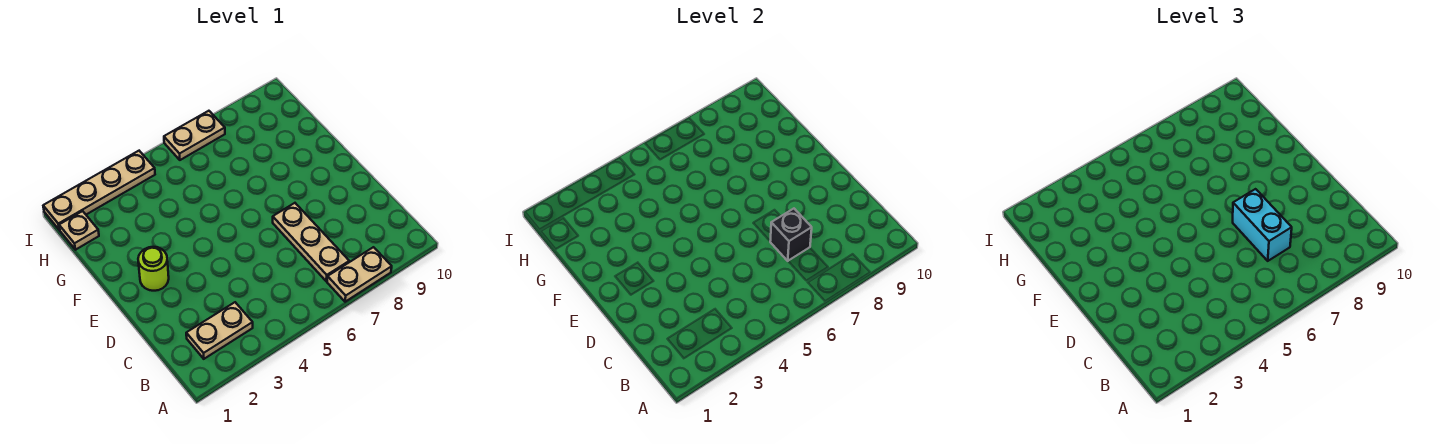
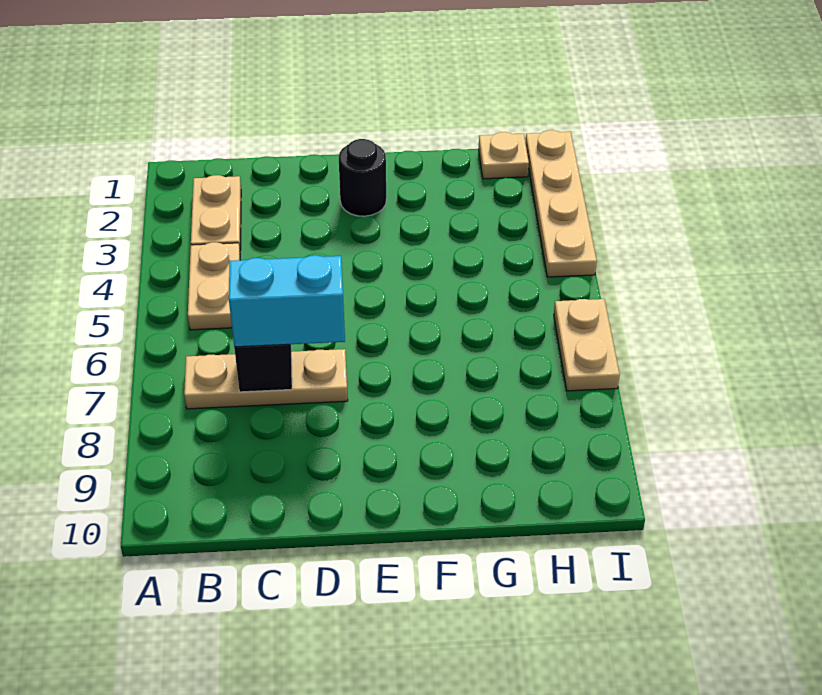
tan plate A7:A8 level 1 -> tan plate B4:B5 level 1
lime round brick E2 level 1 -> black round brick E2 level 1

